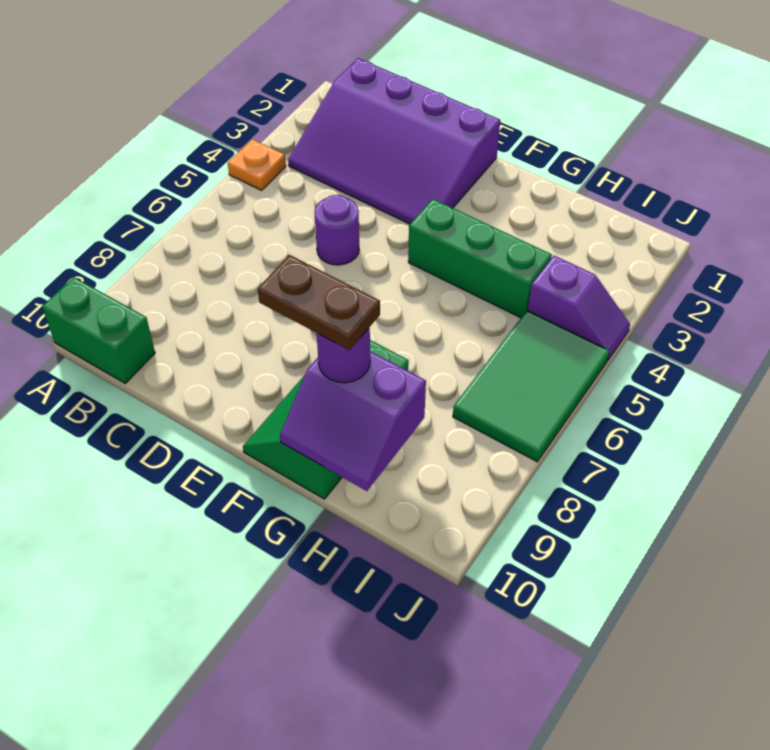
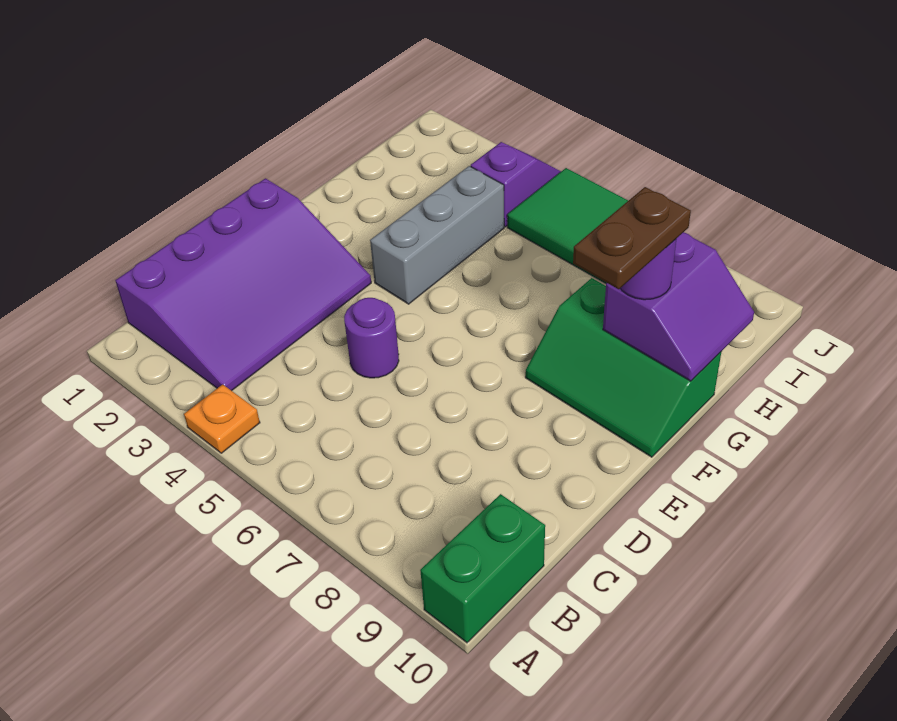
green brick F4:H4 level 1 -> grey brick F4:H4 level 1

